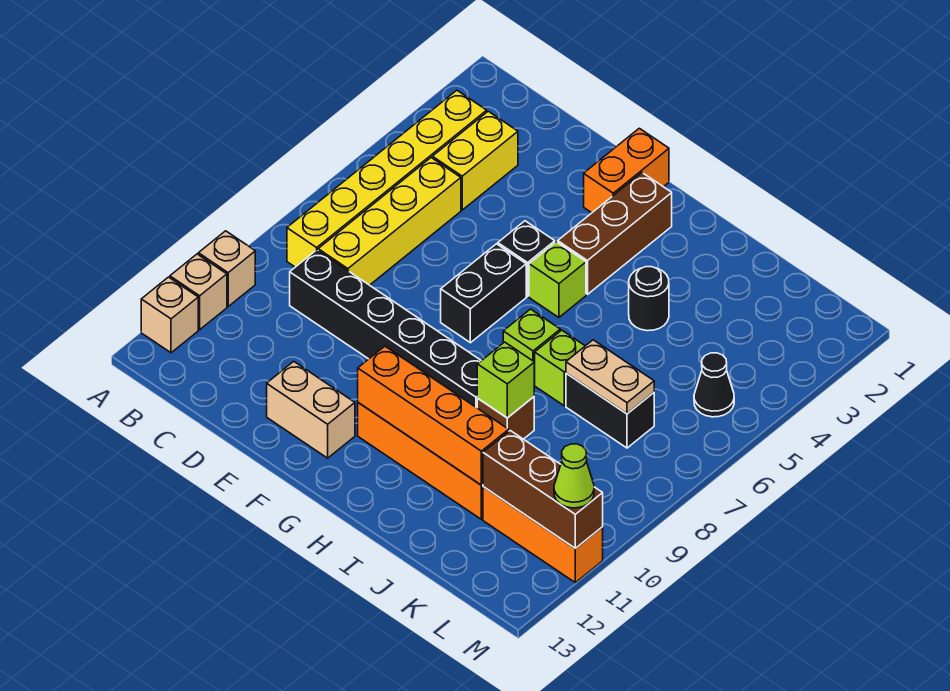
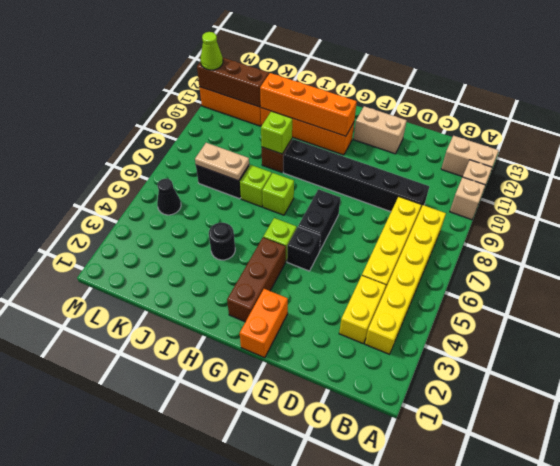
tan brick A12 level 1 -> tan brick A12:B12 level 1

